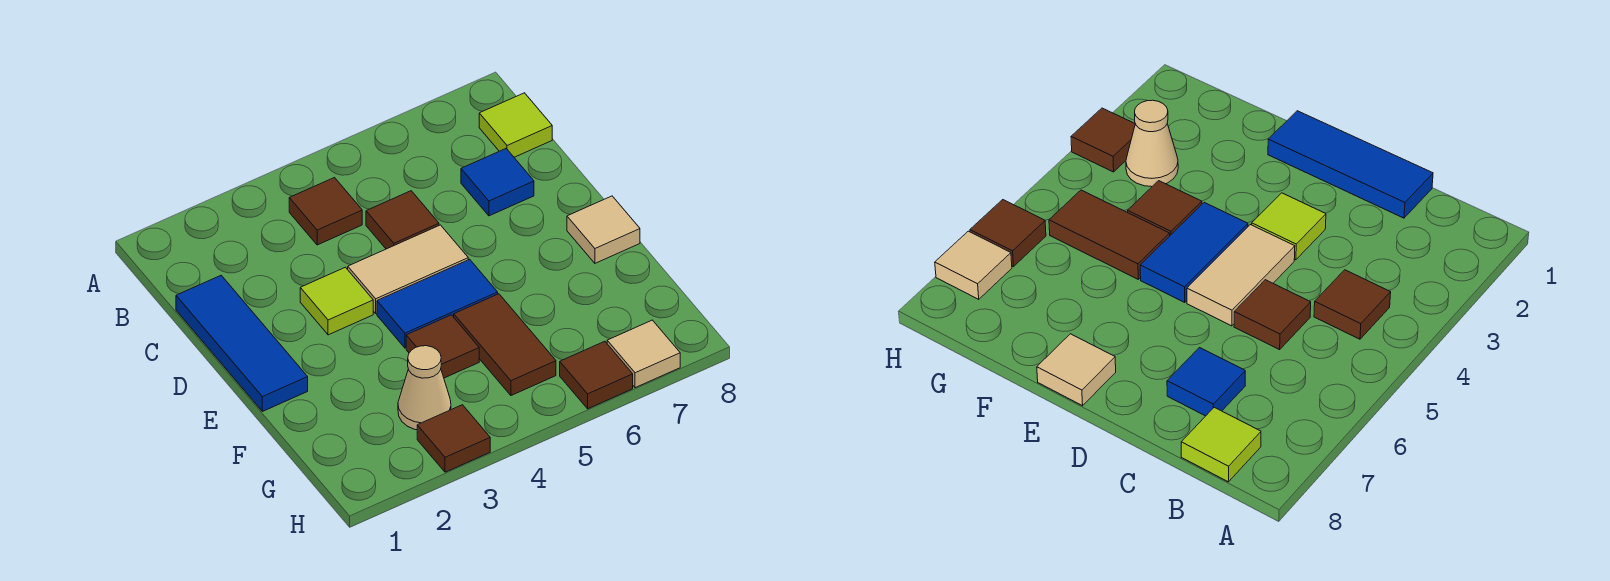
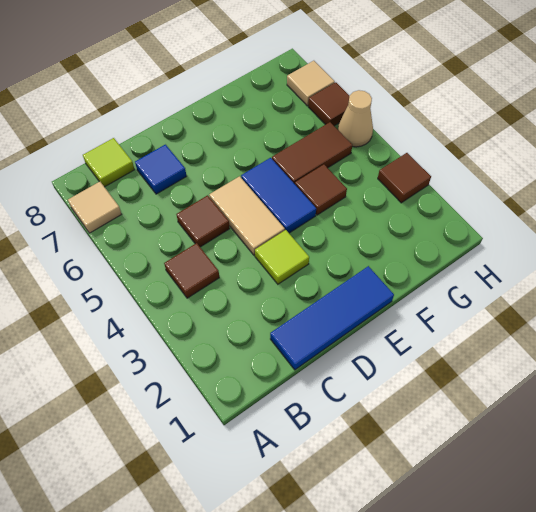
tan tile E8 level 1 -> tan tile A7 level 1
tan cone G3 level 1 -> tan cone H5 level 1

